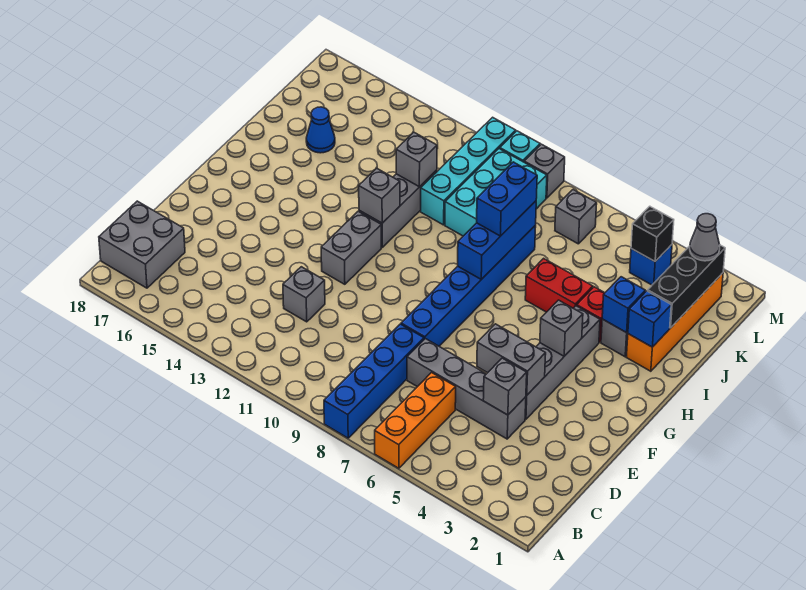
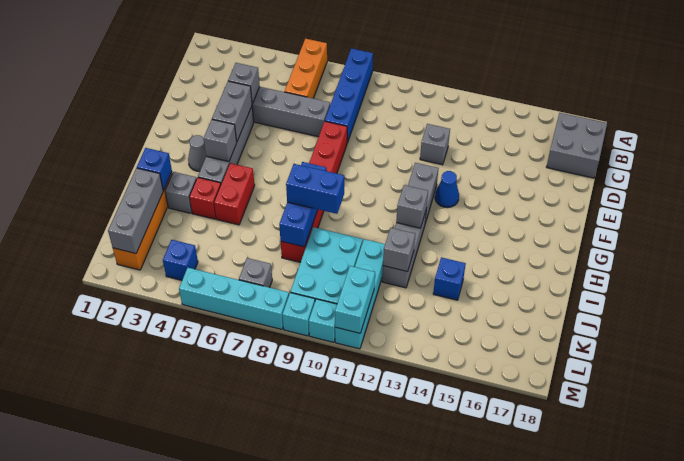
grey brick E4:E5 level 2 -> grey brick E4:F4 level 2
blue brick E8:J8 level 1 -> red brick E8:J8 level 1
blue brick I3 level 2 -> blue brick J14 level 1
red brick I5:I6 level 1 -> red brick H5:I5 level 1
blue brick I8:J8 level 3 -> blue brick I8:I9 level 3
black brick J2:L2 level 2 -> grey brick J2:L2 level 2
blue cone J16 level 1 -> blue cone F13 level 1
grey cone L2 level 3 -> grey cone G3 level 1
black brick L4 level 2 -> none
none -> cyan brick L11:M11 level 2
none -> cyan brick M5:M8 level 1
grey brick M9 level 1 -> cyan brick M9 level 1

